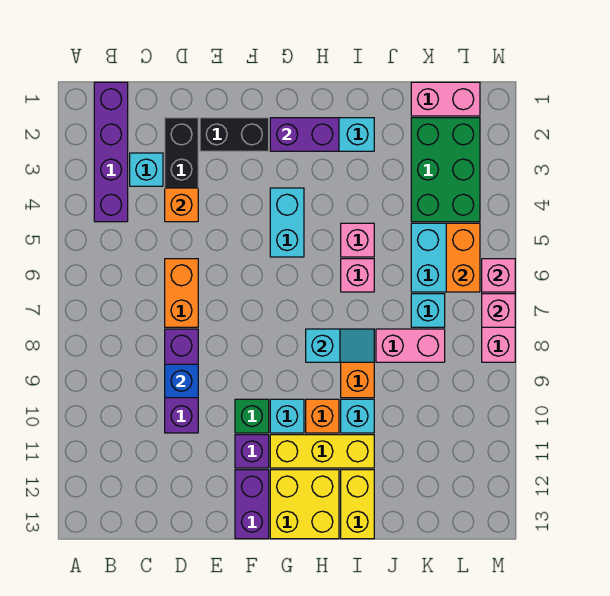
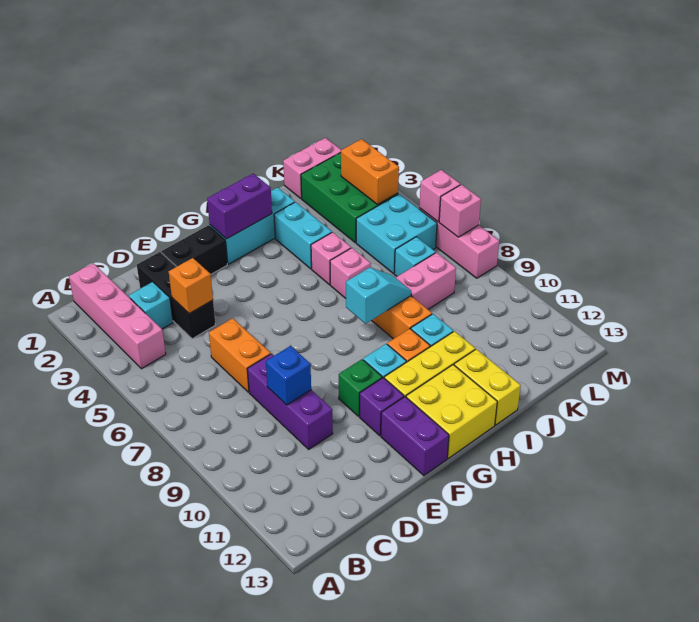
purple brick B1:B4 level 1 -> pink brick B1:B4 level 1
cyan brick G4:G5 level 1 -> cyan brick I3:I4 level 1
orange brick L5:L6 level 2 -> orange brick L3:L4 level 2

